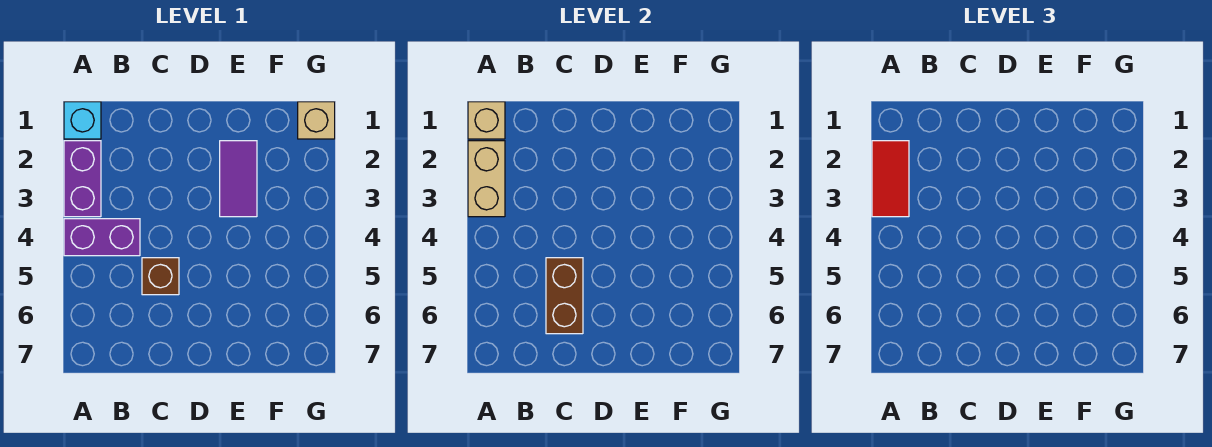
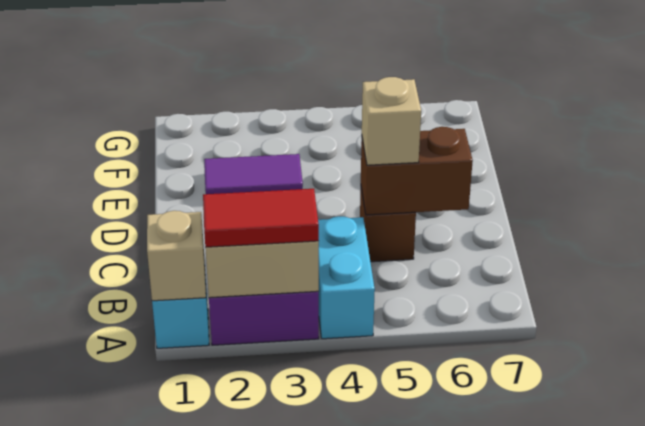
purple brick A4:B4 level 1 -> cyan brick A4:B4 level 1
tan brick G1 level 1 -> tan brick C5 level 3

